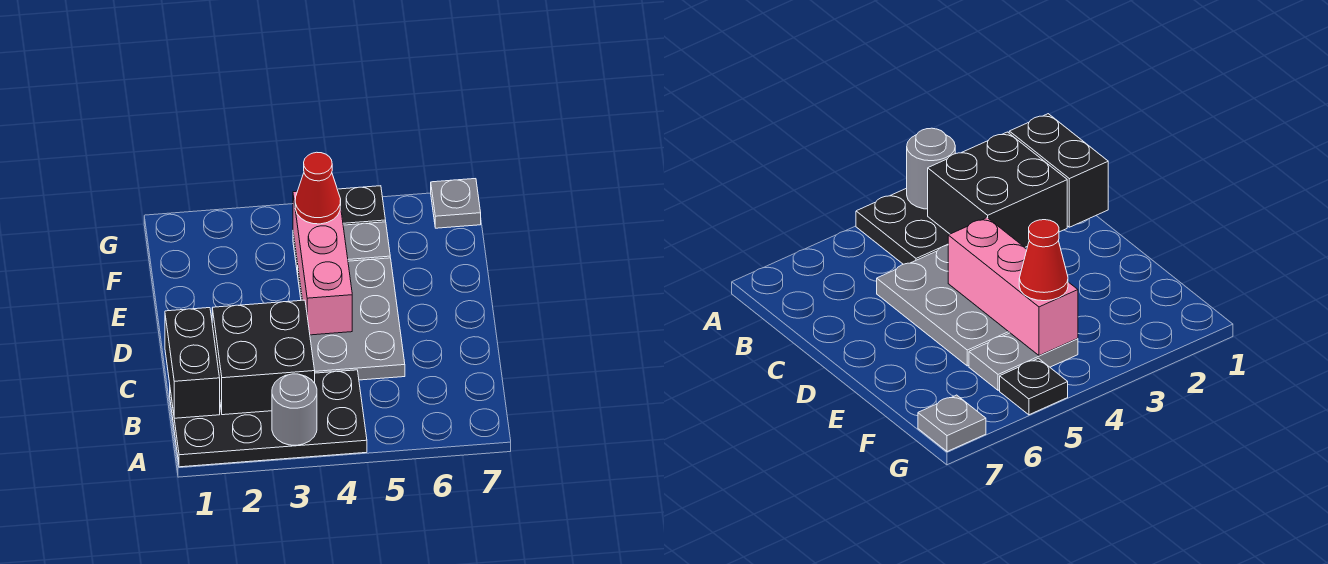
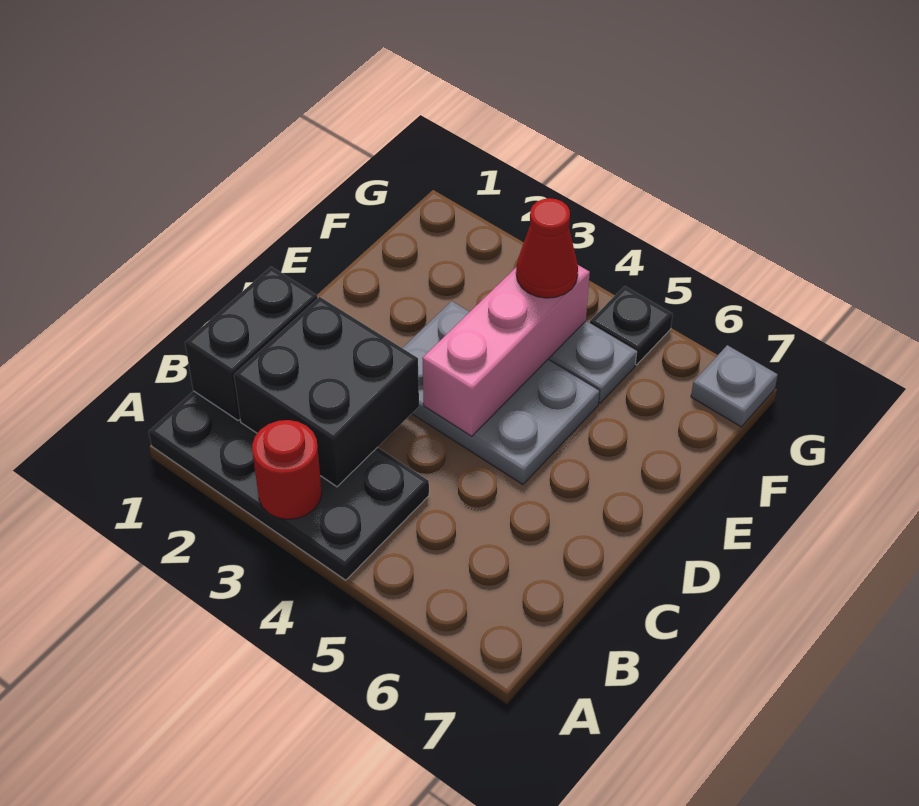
grey round brick A3 level 2 -> red round brick A3 level 2
grey plate C4:E5 level 1 -> grey plate D3:E5 level 1

